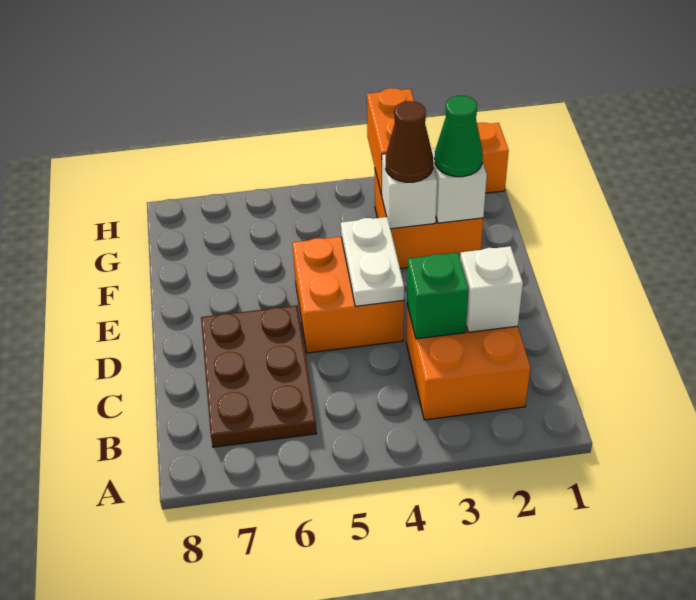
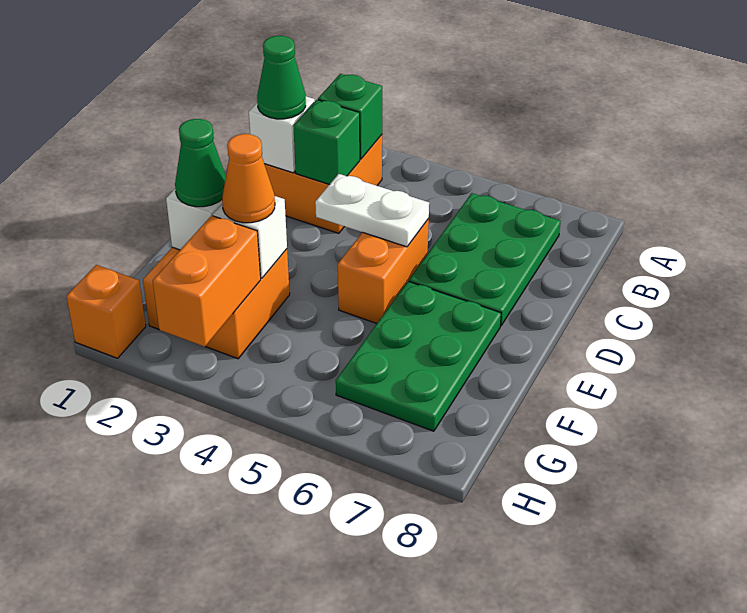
none -> green brick B3 level 2
brown plate B6:D7 level 1 -> green plate B6:D7 level 1
none -> green cone C2 level 3
orange brick D4:E5 level 1 -> orange brick D5:E5 level 1
white plate D4:E4 level 2 -> white plate D4:D5 level 2
none -> green plate E6:G7 level 1
brown cone F3 level 3 -> orange cone F3 level 3

